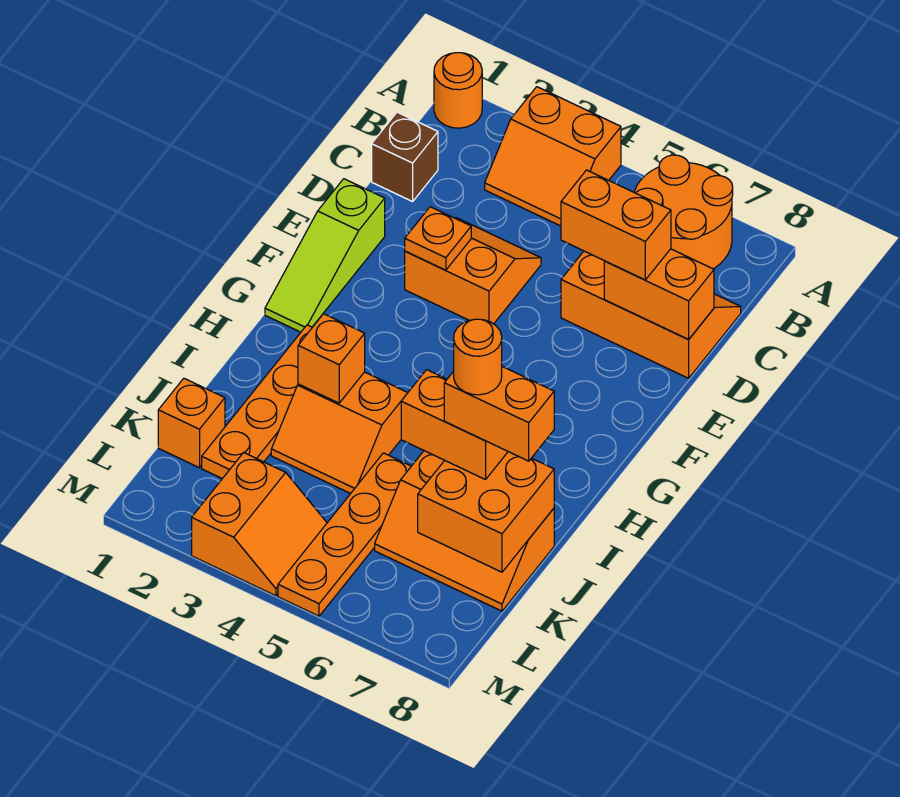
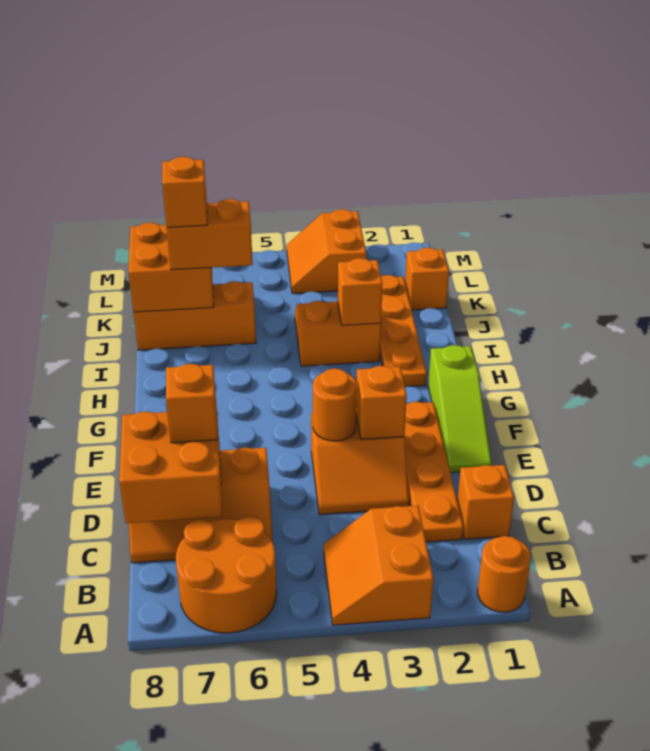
orange slope A3:B4 level 1 top A -> orange slope A3:B4 level 1 top 3
brown brick C1 level 1 -> orange brick C1 level 1
orange brick D6:D7 level 3 -> orange brick D7 level 3
orange brick D7:D8 level 2 -> orange brick C7:D8 level 2
lime slope E1:G1 level 1 top E -> lime slope E1:G1 level 1 top G
orange plate E3 level 2 -> orange brick E3 level 2
orange plate J5:M5 level 1 -> orange plate C2:F2 level 1
orange brick J7:J8 level 4 -> orange brick J7 level 4
orange round brick J7 level 5 -> orange round brick E4 level 2

